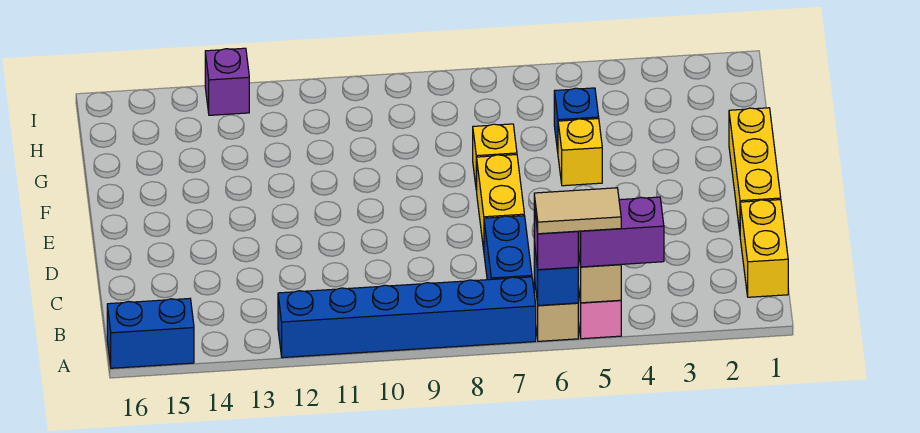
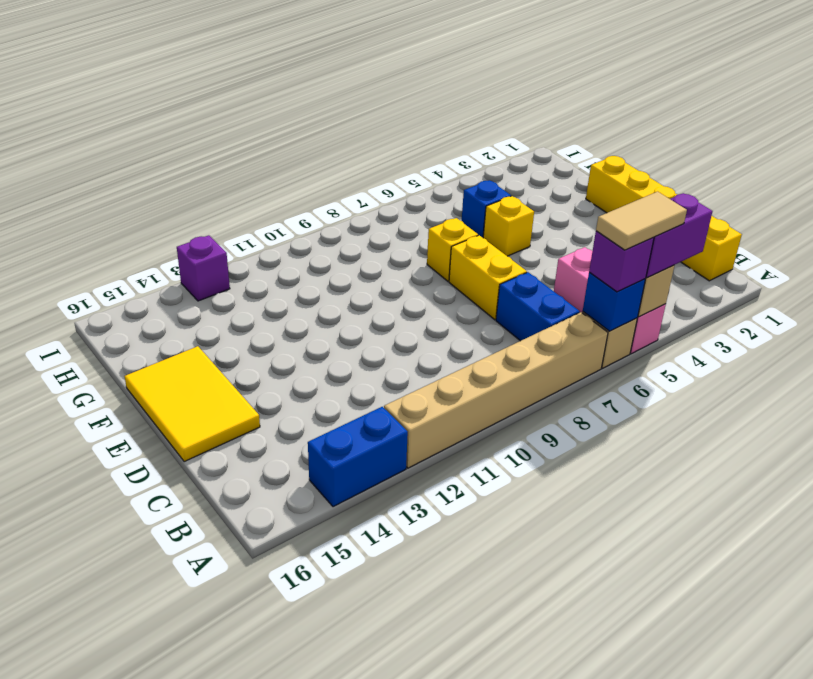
blue brick A7:A12 level 1 -> tan brick A7:A12 level 1
blue brick A15:A16 level 1 -> blue brick A13:A14 level 1
none -> yellow tile D15:F16 level 1

